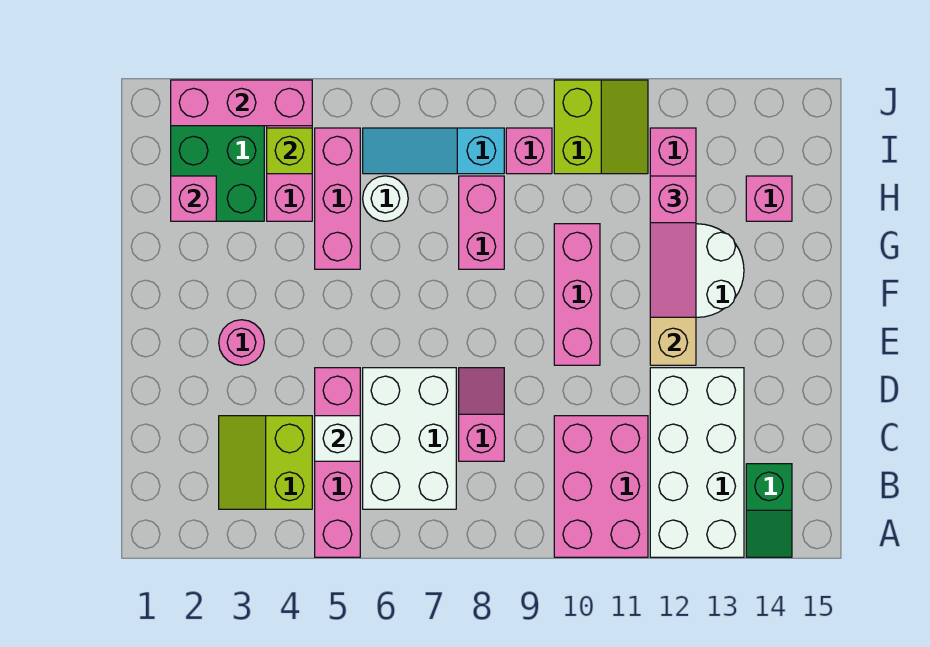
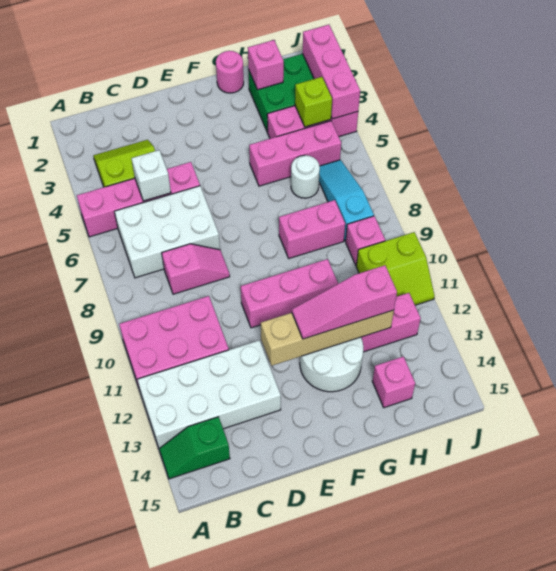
pink round brick E3 level 1 -> pink round brick G1 level 1

